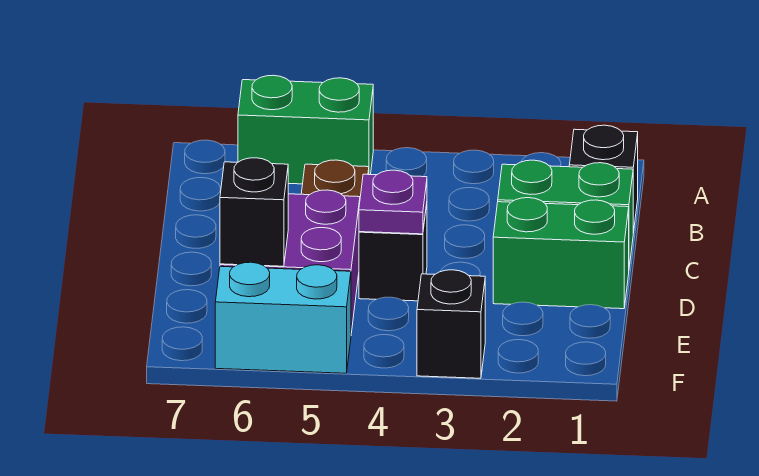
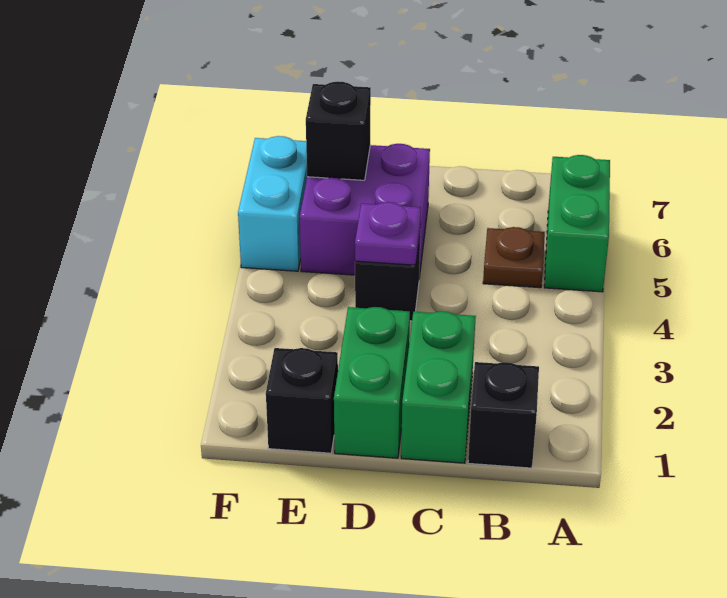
black brick F3 level 1 -> black brick E1 level 1

